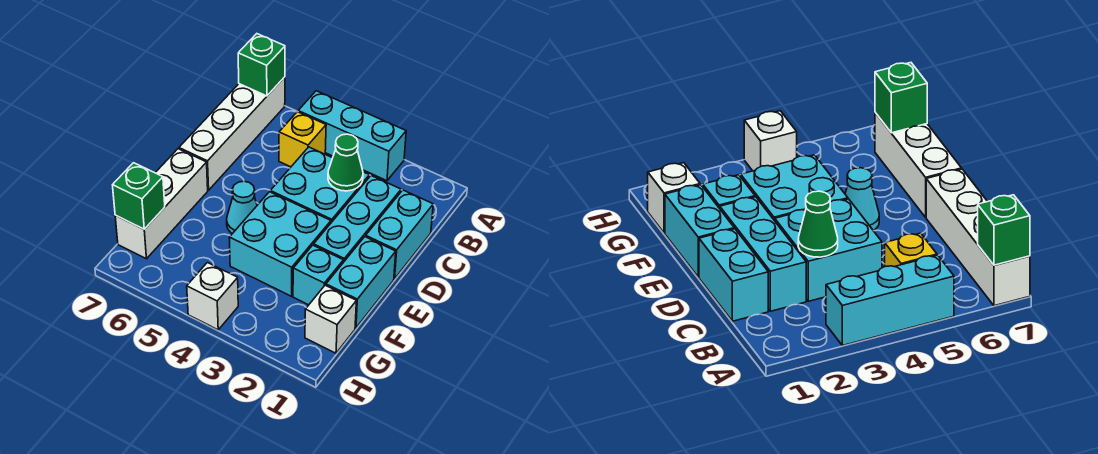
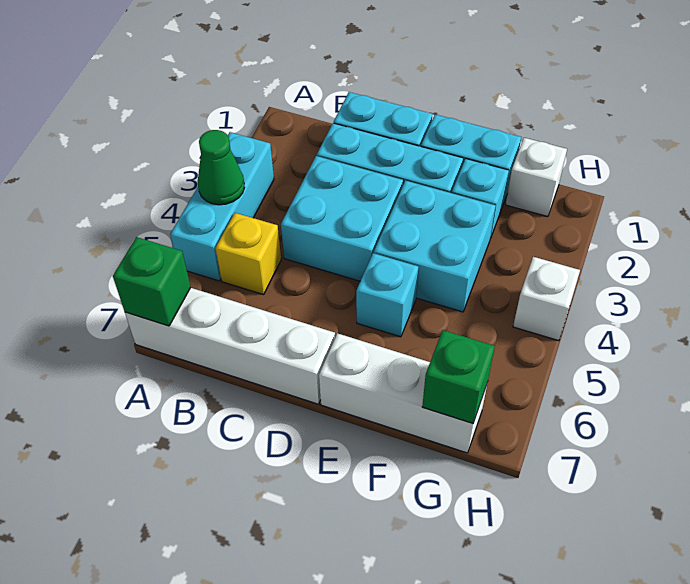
green cone C3 level 2 -> green cone A4 level 2
cyan cone E5 level 1 -> cyan brick E5 level 1

